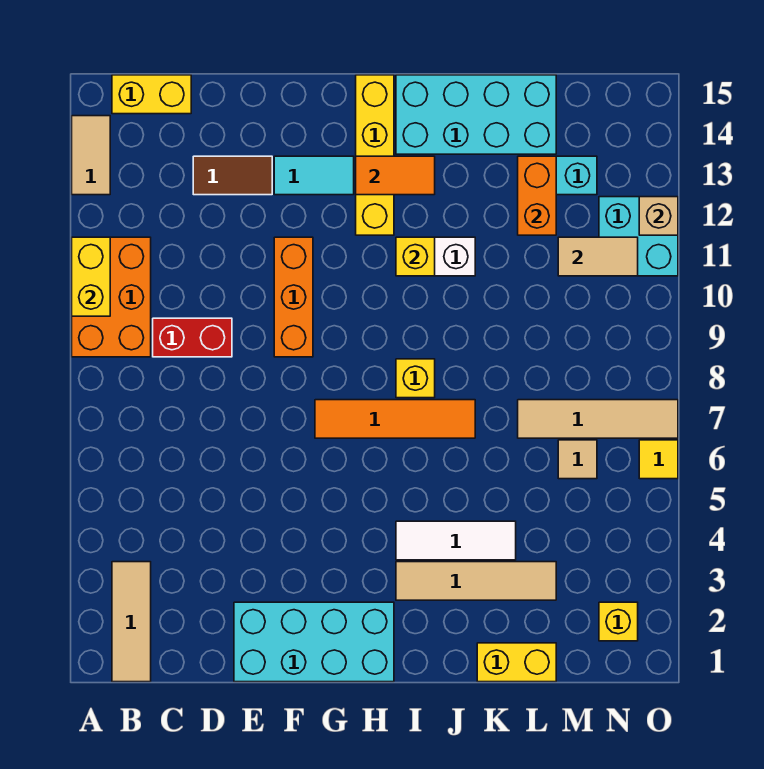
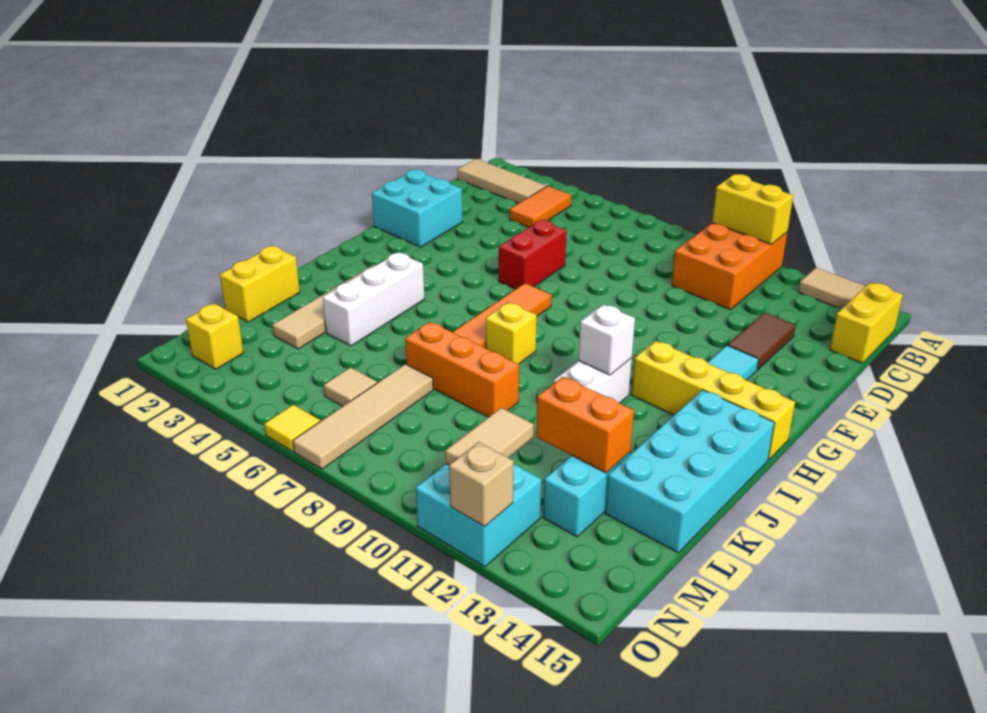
orange brick A9:B11 level 1 -> orange brick A10:C11 level 1
red brick C9:D9 level 1 -> red brick E6:F6 level 1
cyan brick E1:H2 level 1 -> cyan brick E1:F2 level 1
orange brick F9:F11 level 1 -> orange brick K7:K9 level 1
orange tile H13:I13 level 2 -> orange tile B4:C4 level 1
white tile I4:K4 level 1 -> white brick I4:K4 level 1
yellow brick I11 level 2 -> white brick I11 level 2

